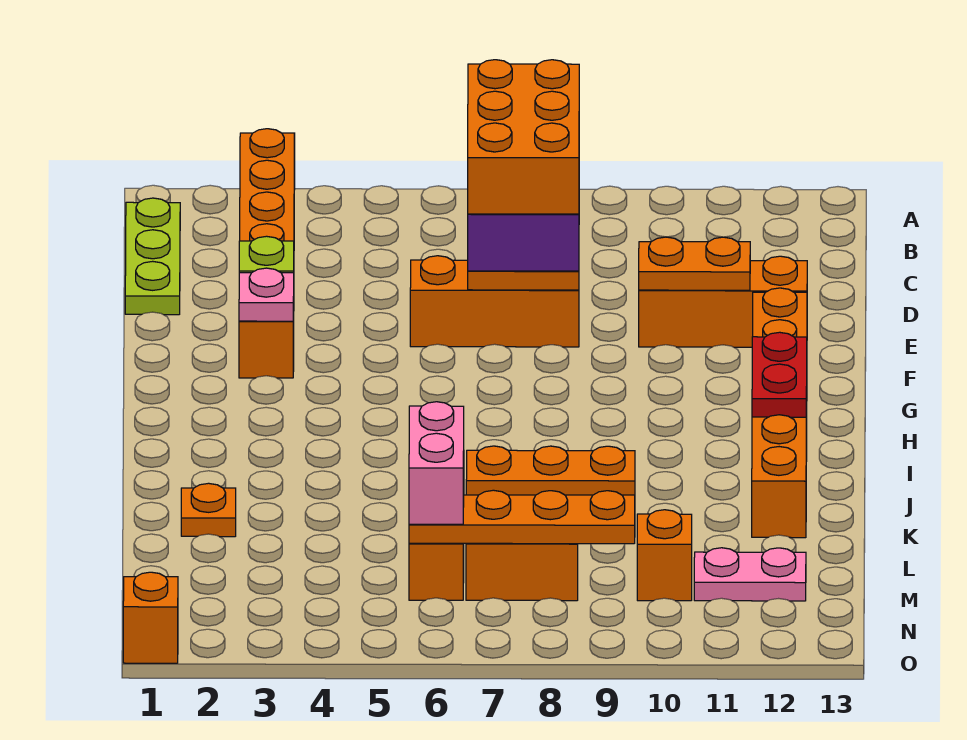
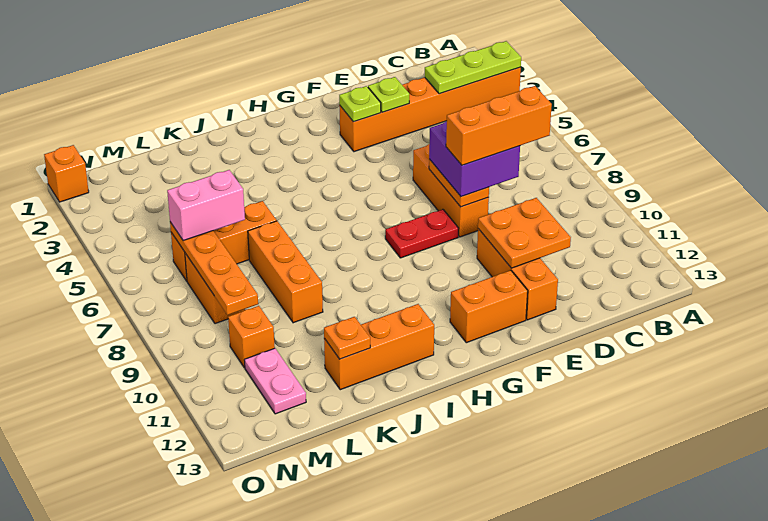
lime plate B1:D1 level 1 -> lime plate A3:C3 level 2
orange brick C7:E8 level 4 -> orange brick C8:E8 level 4
orange plate E10:E11 level 2 -> orange plate D10:E11 level 2
pink plate F3 level 2 -> lime plate F3 level 2
red plate H12:I12 level 2 -> red plate F8:G8 level 1
orange plate K2 level 1 -> orange plate K12 level 2

